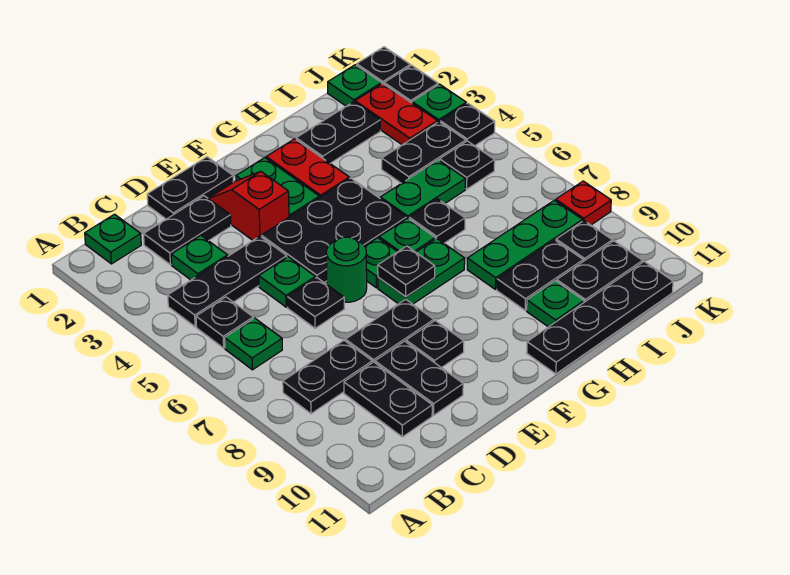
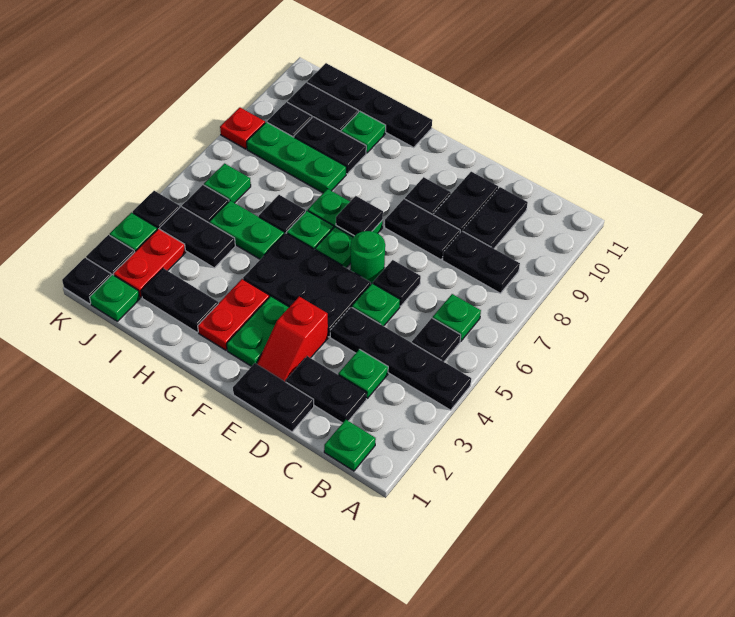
black plate B4:D4 level 1 -> black plate A4:D4 level 1
none -> green plate J6 level 1

